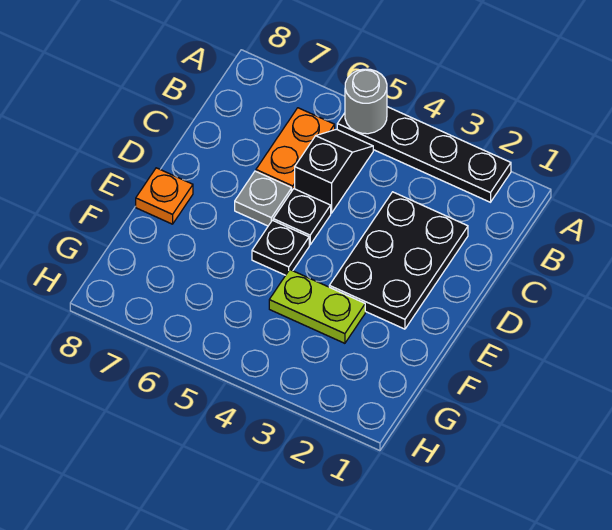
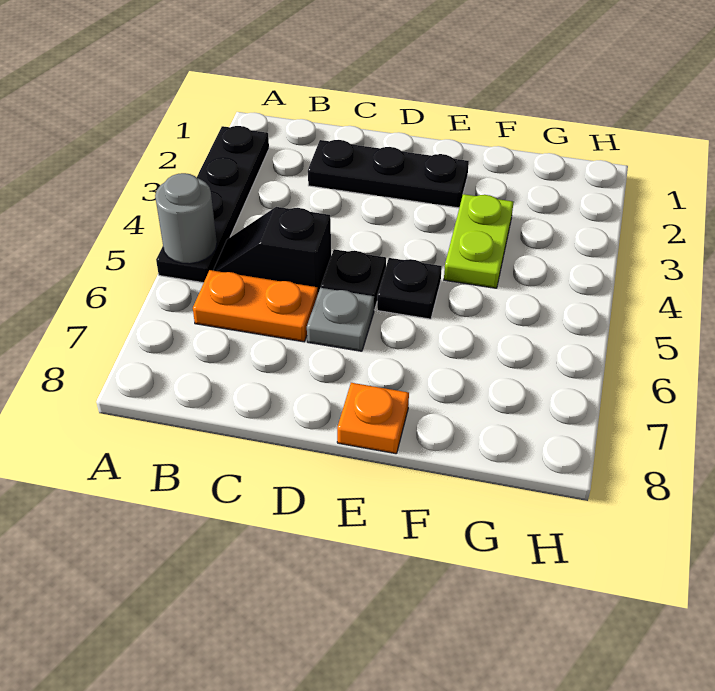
black plate C2:E3 level 1 -> black plate C2:E2 level 1

